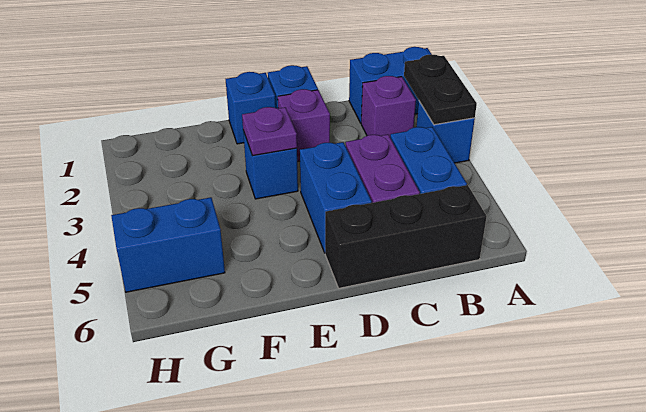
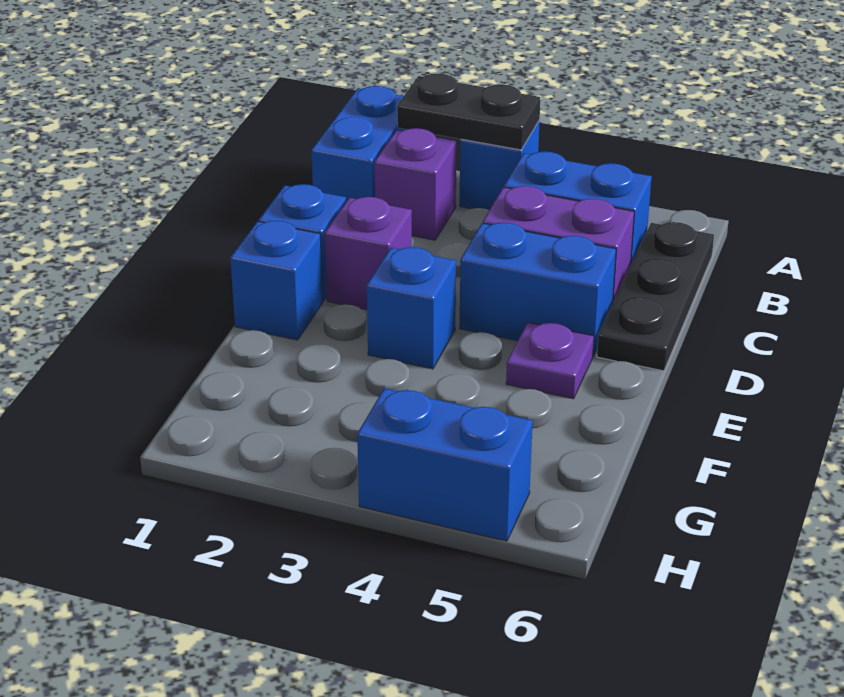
black brick B6:D6 level 1 -> black plate B6:D6 level 1
purple plate E3 level 2 -> purple plate E5 level 1
blue brick G5:H5 level 1 -> blue brick H4:H5 level 1

